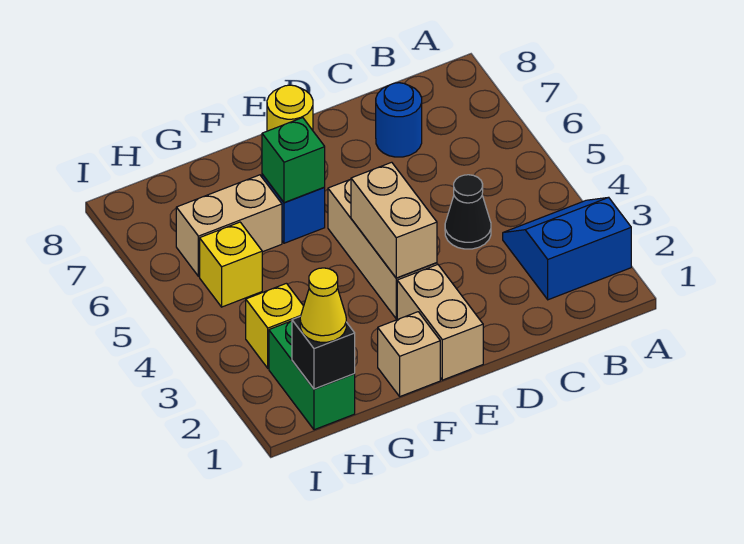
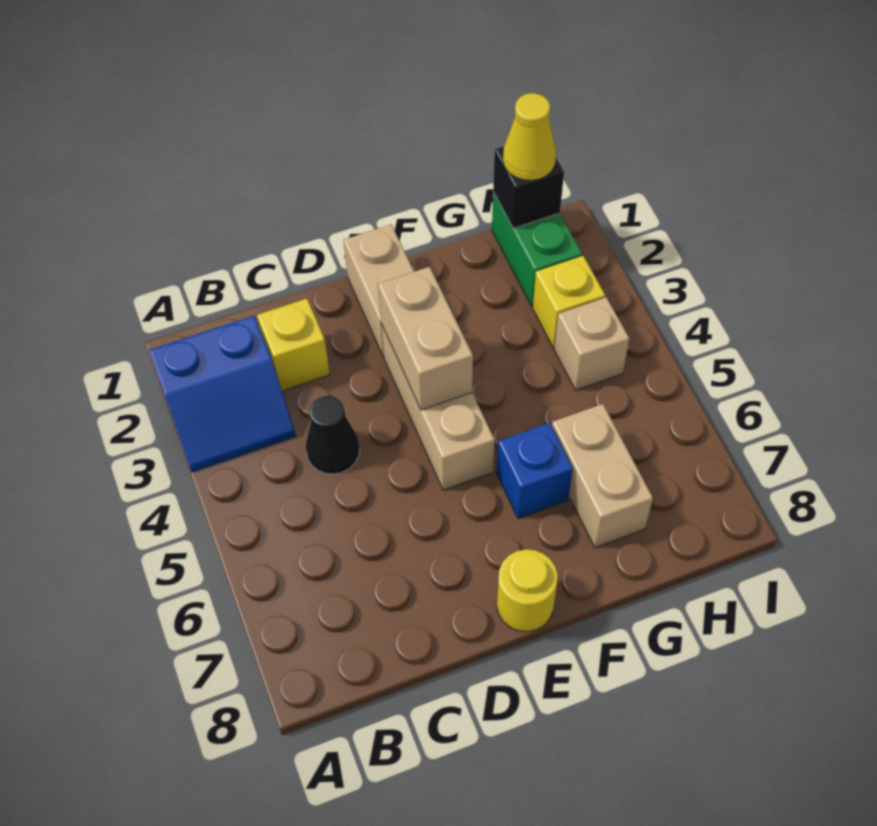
blue round brick C7 level 1 -> none
tan brick F1 level 1 -> tan brick H4 level 1
green brick F6 level 2 -> none
tan brick G6:H6 level 1 -> tan brick G6:G7 level 1
yellow brick H5 level 1 -> yellow brick C2 level 1

